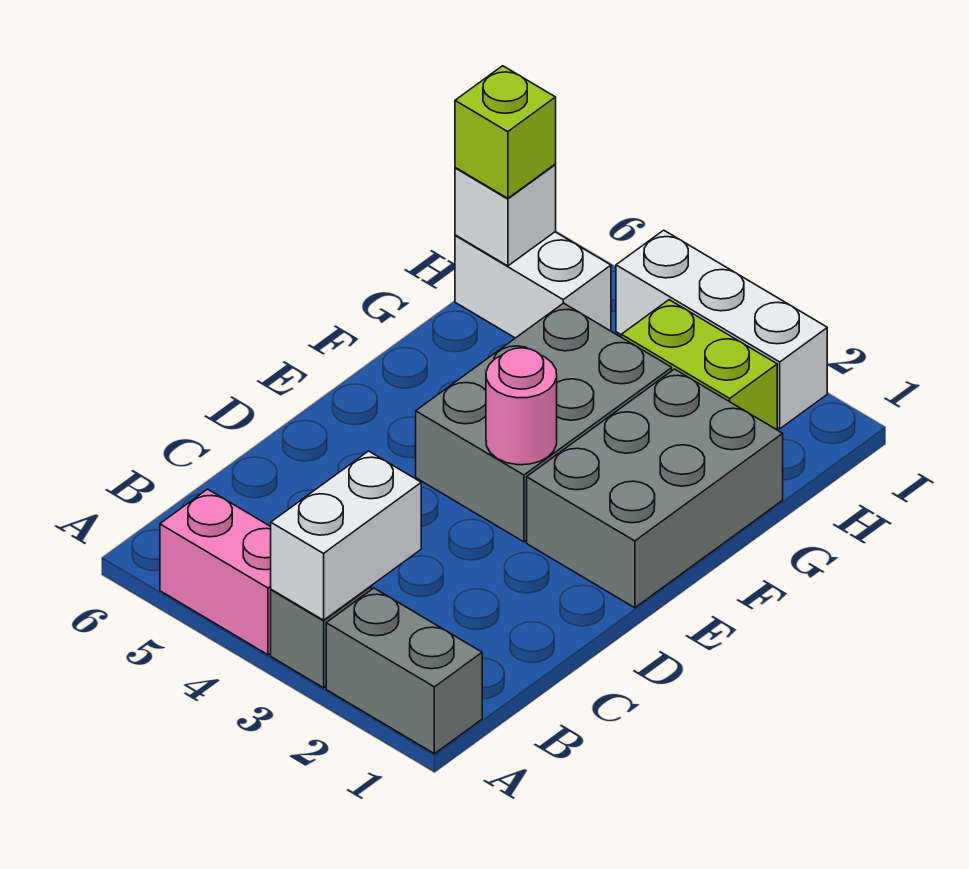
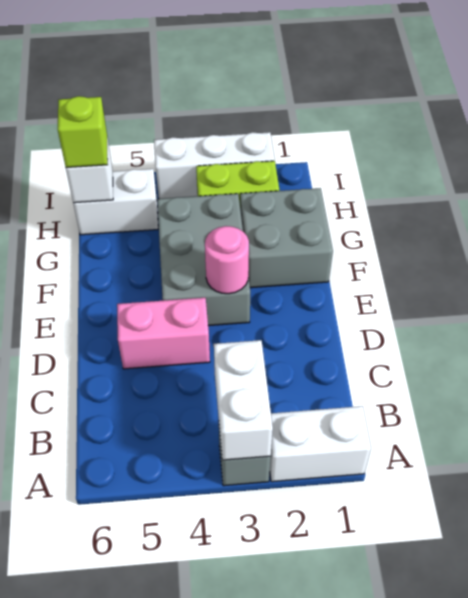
grey brick A1:A2 level 1 -> white brick A1:A2 level 1
pink brick A4:A5 level 1 -> pink brick D4:D5 level 1
grey brick E1:G2 level 1 -> grey brick F1:G2 level 1

